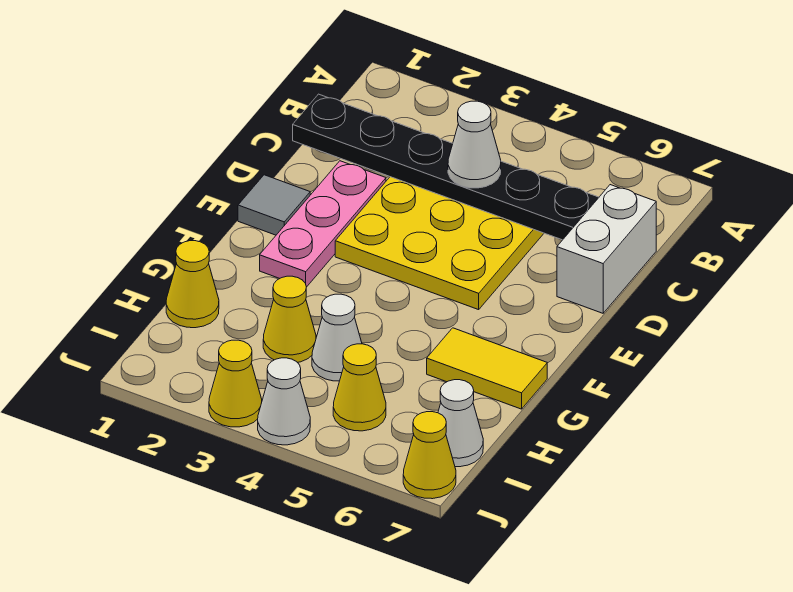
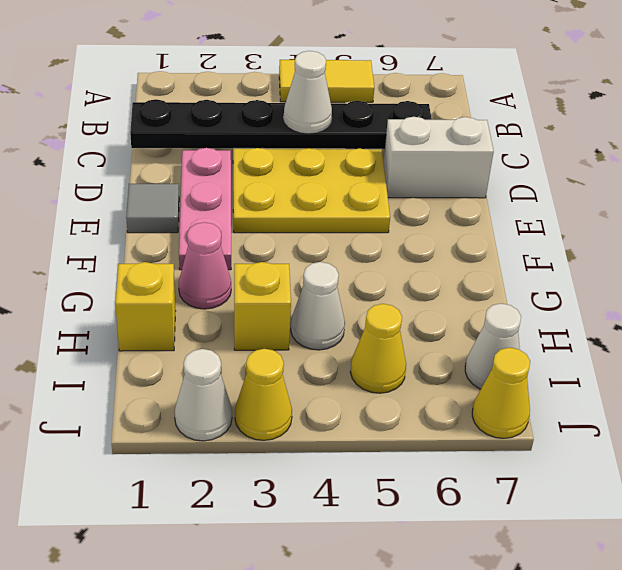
white brick C7:D7 level 1 -> white brick D6:D7 level 1
none -> pink cone G2 level 1
yellow tile G6:G7 level 1 -> yellow tile A4:A5 level 1
yellow cone H1 level 1 -> yellow brick H1 level 1
yellow cone H3 level 1 -> yellow brick H3 level 1
white cone J4 level 1 -> white cone J2 level 1

